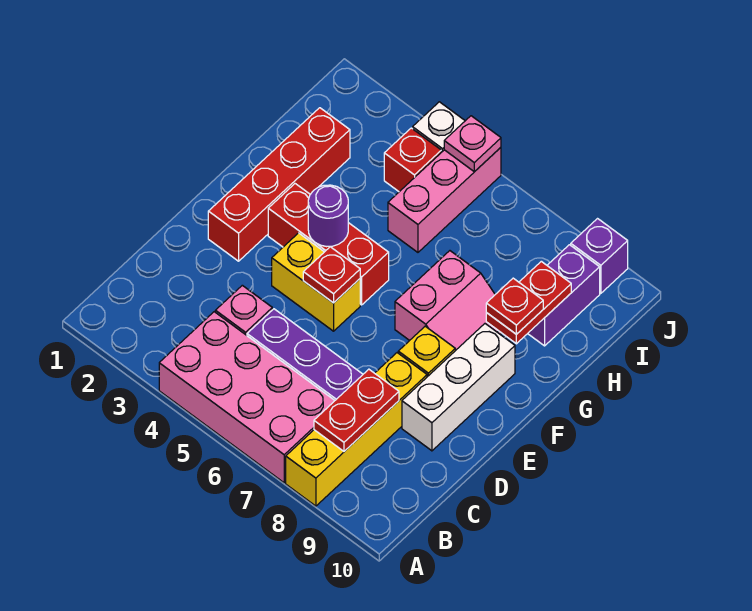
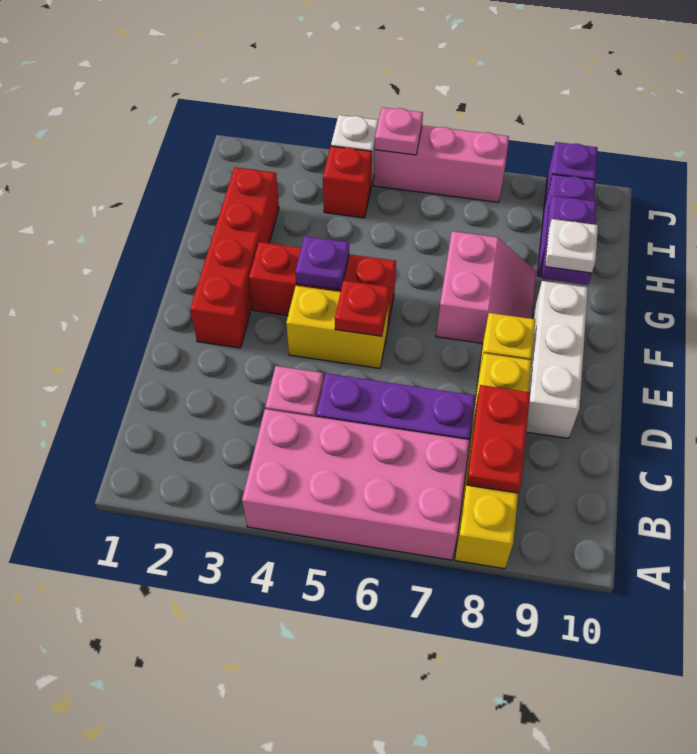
purple round brick F4 level 2 -> purple plate F4 level 2
red plate G9:H9 level 2 -> purple plate G9:H9 level 2
red plate G9 level 3 -> white plate G9 level 3
pink brick H5:J5 level 1 -> pink brick J5:J7 level 1

